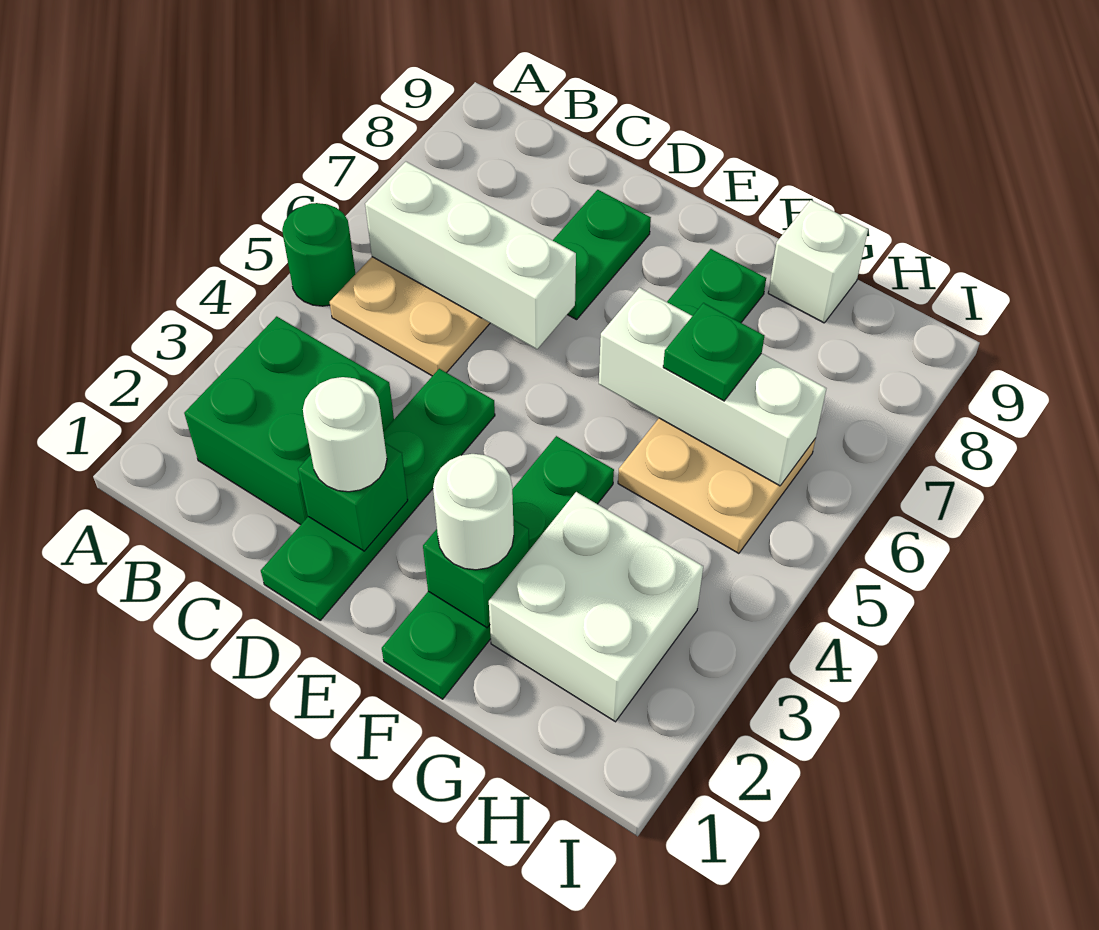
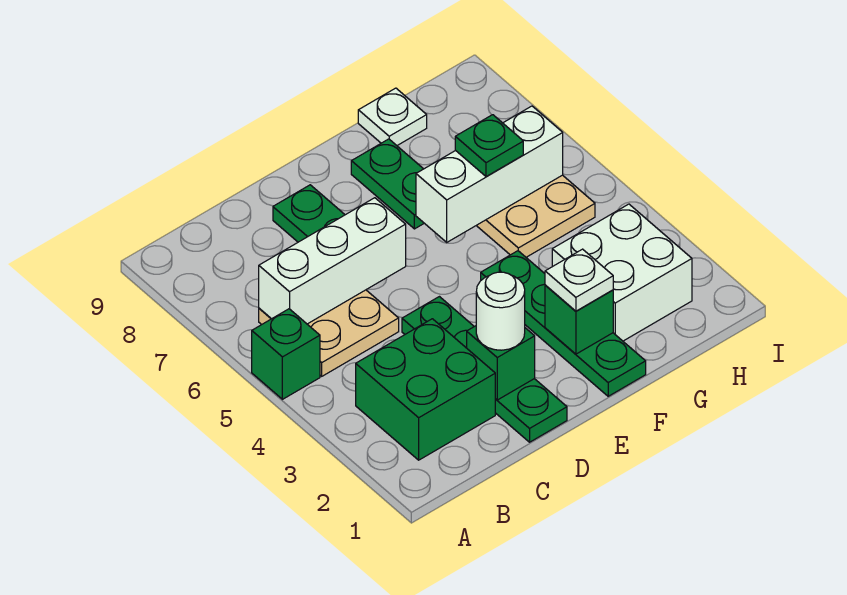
green round brick A5 level 1 -> green brick A5 level 1
white round brick F2 level 3 -> white plate F2 level 3
white brick G9 level 1 -> white plate G9 level 1

